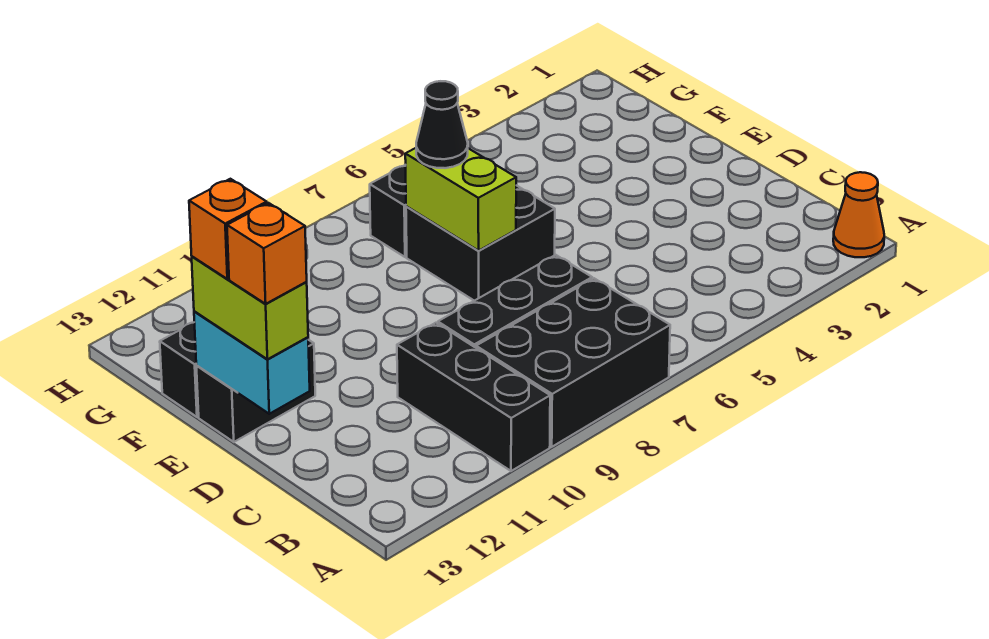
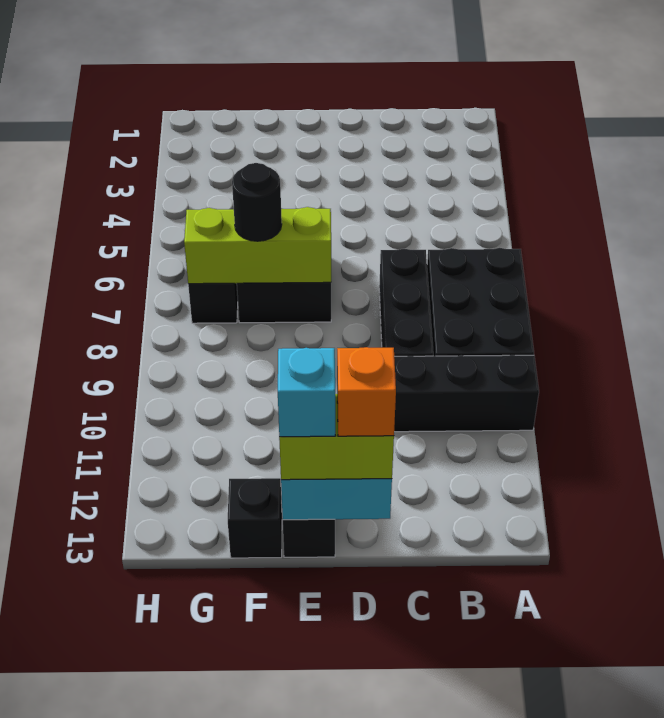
orange cone A1 level 1 -> none
lime brick E7:F7 level 2 -> lime brick E7:G7 level 2
orange brick E13 level 4 -> cyan brick E13 level 4
black cone F7 level 3 -> black round brick F7 level 3

